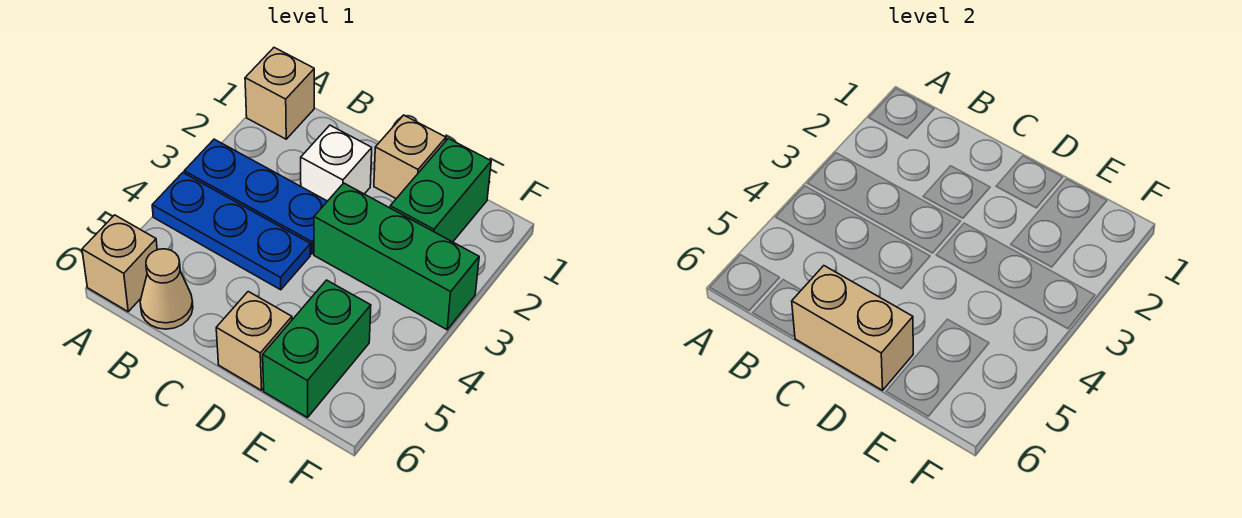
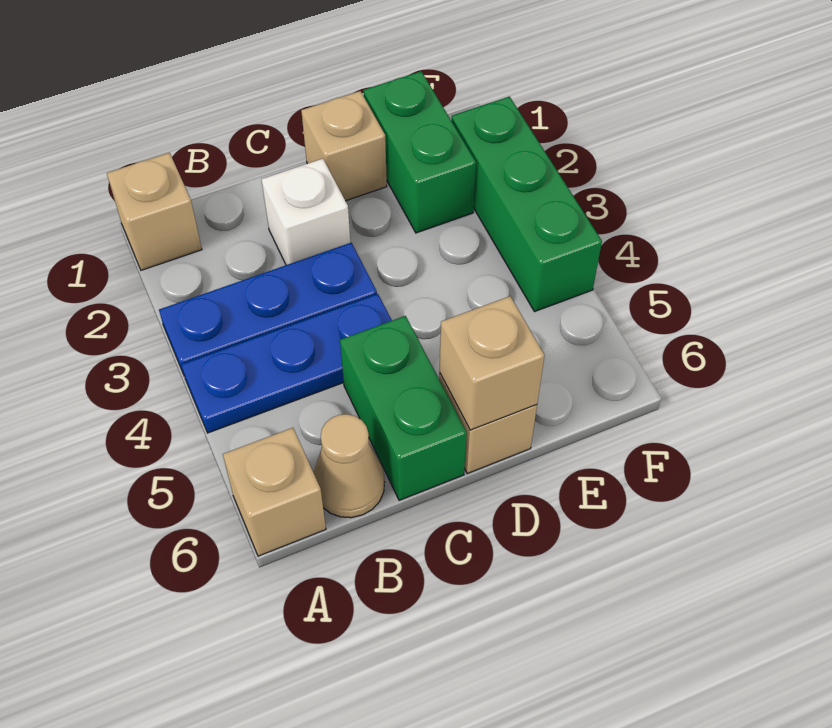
tan brick C6:D6 level 2 -> tan brick D6 level 2
green brick D3:F3 level 1 -> green brick F2:F4 level 1
green brick E5:E6 level 1 -> green brick C5:C6 level 1

